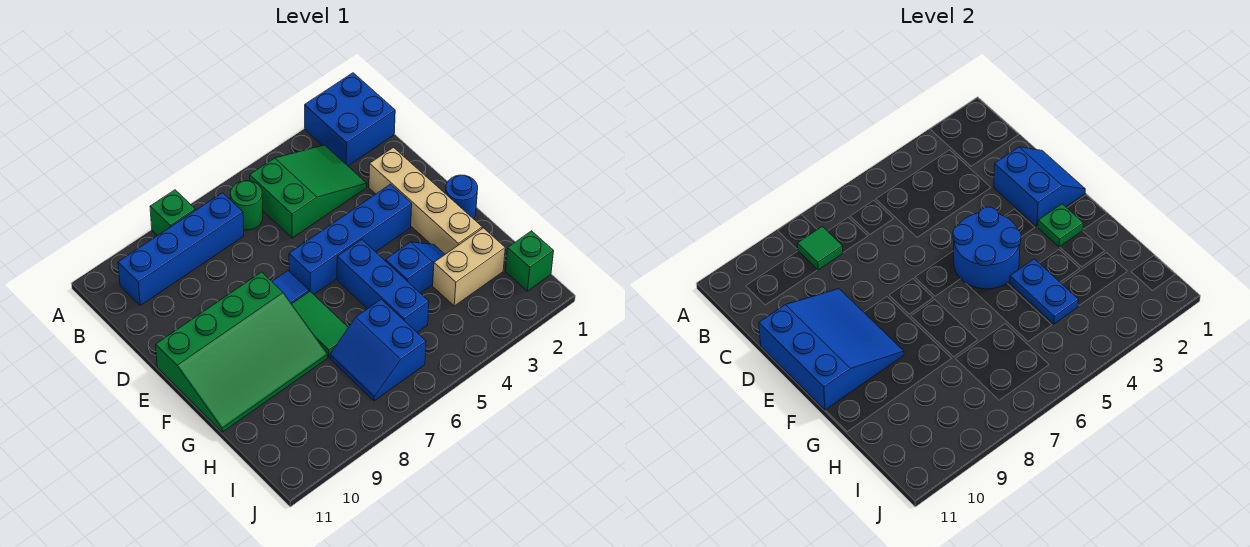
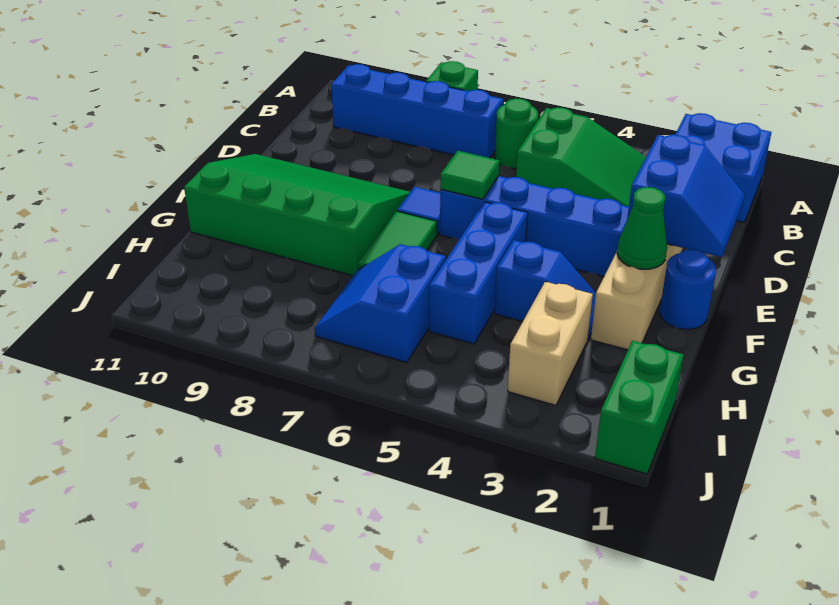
green tile B8 level 2 -> green tile E6 level 2
blue slope D9:F11 level 2 top 11 -> none
blue round brick E4:F5 level 2 -> none
green slope E8:G11 level 1 top E -> green slope E8:G11 level 1 top G
green plate F2 level 2 -> green cone F2 level 2
blue plate G4:H4 level 2 -> none
tan brick H2:H3 level 1 -> tan brick H3:I3 level 1
green brick I1 level 1 -> green brick I1:J1 level 1

